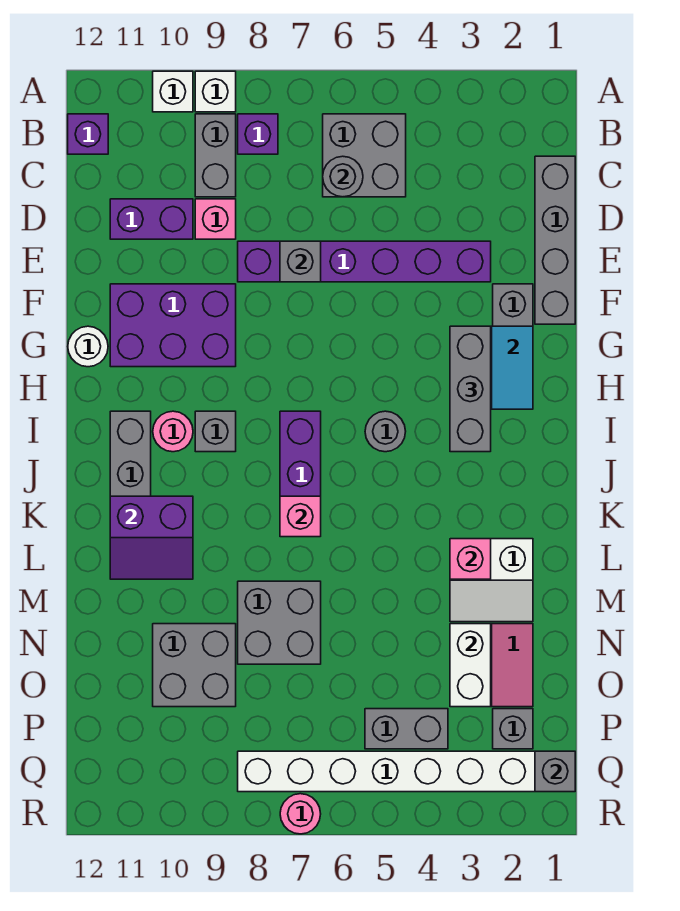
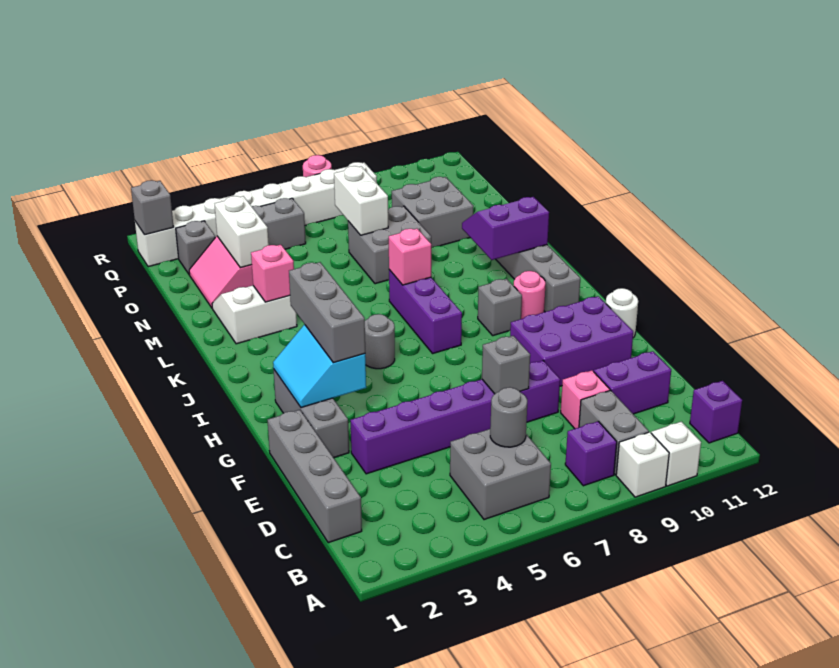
none -> white brick N7:O7 level 2

